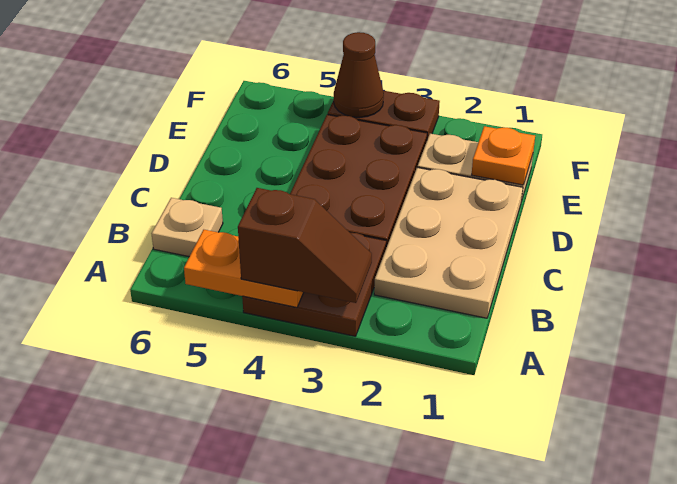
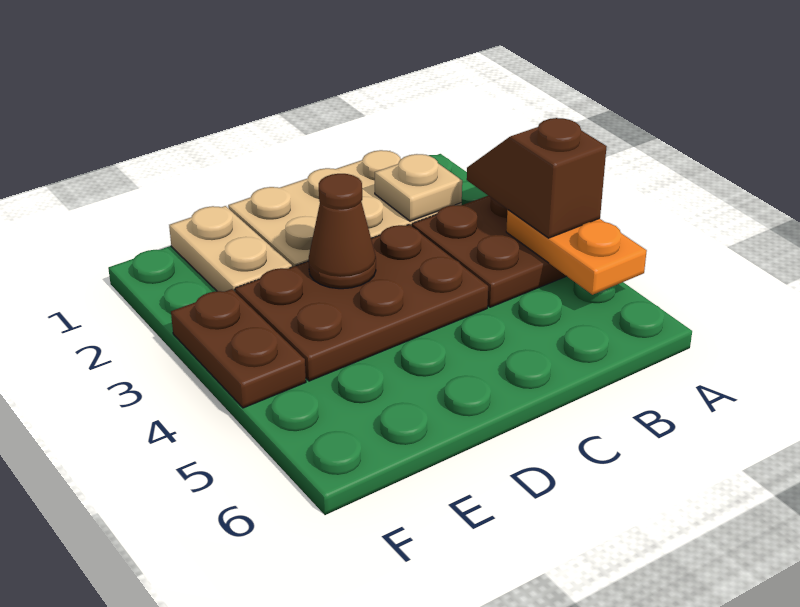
tan plate B6 level 1 -> tan plate B2 level 2
orange plate E1 level 2 -> none
brown cone F4 level 2 -> brown cone D3 level 2

